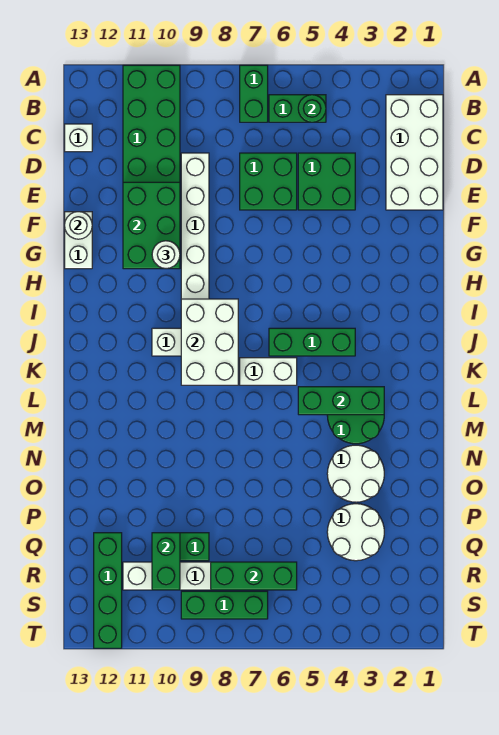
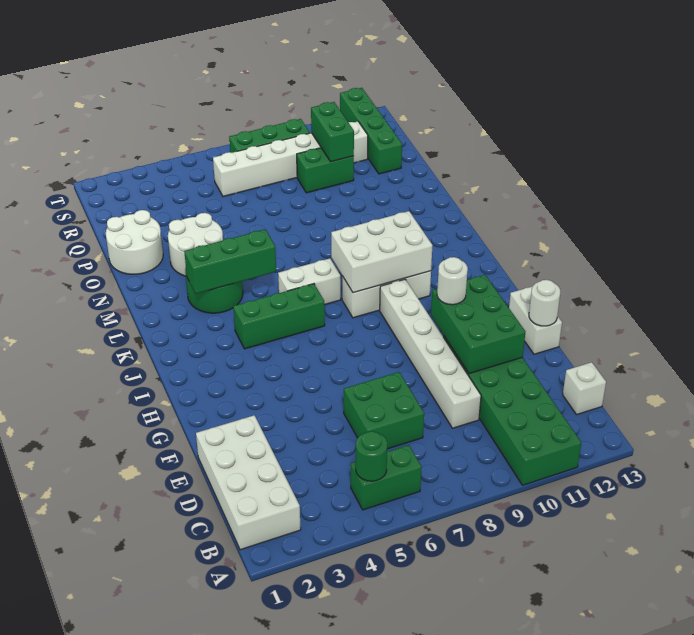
green brick A7:B7 level 1 -> none
green brick D4:E5 level 1 -> none
white brick I8:K9 level 2 -> white brick J8:K10 level 2
white round brick P3:Q4 level 1 -> white round brick O1:P2 level 1
green brick R6:R8 level 2 -> none

